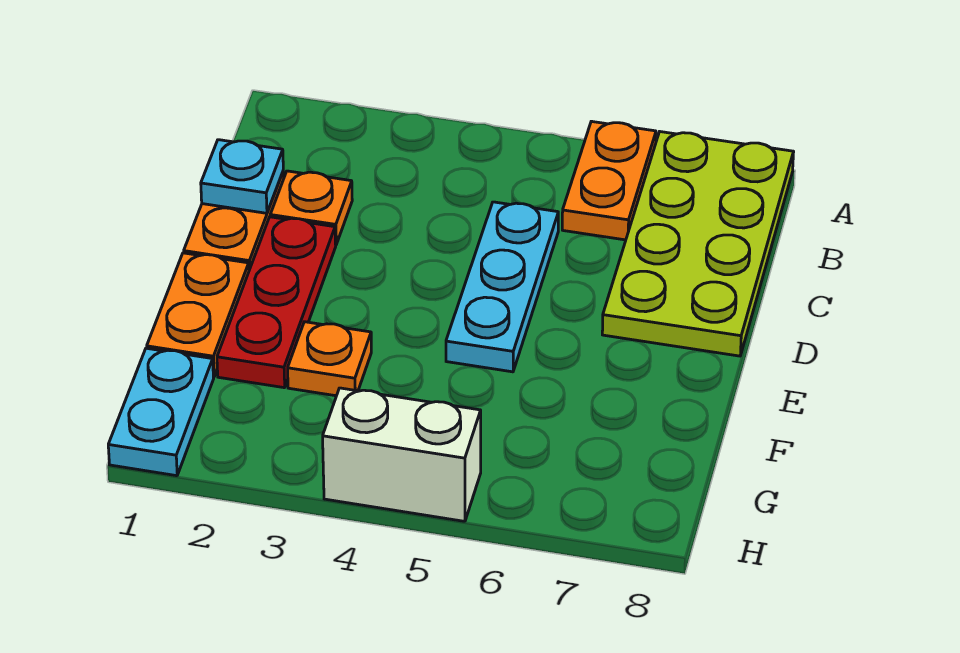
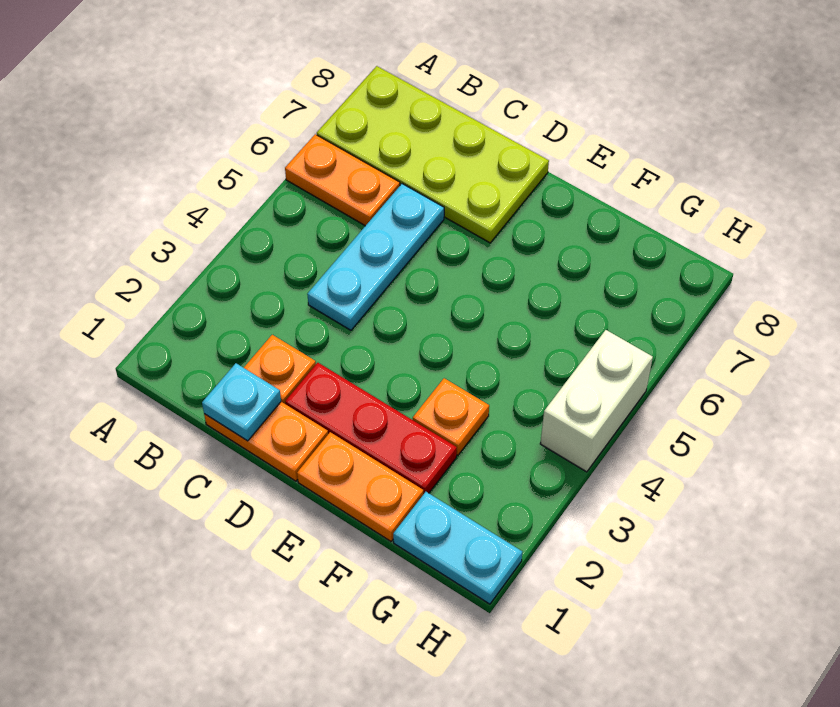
cyan plate C5:E5 level 1 -> cyan plate C4:C6 level 1

